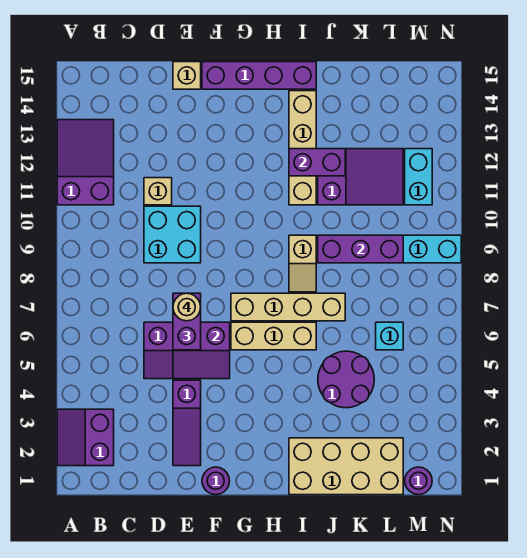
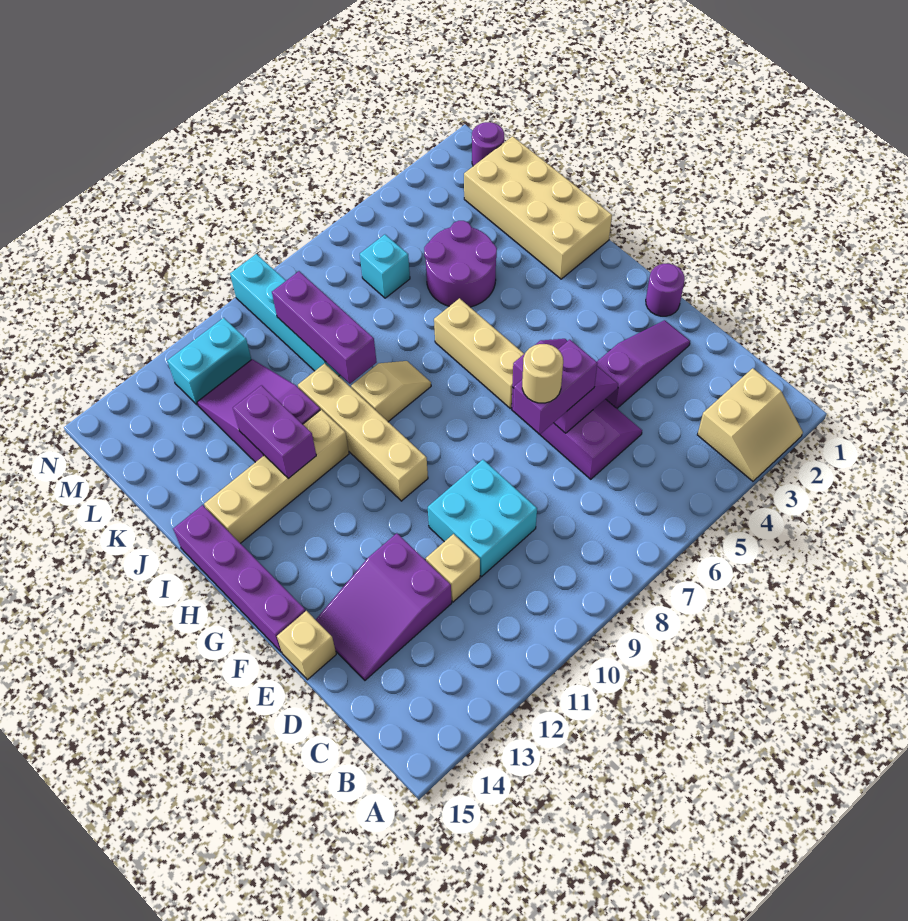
purple slope A2:B3 level 1 top B -> tan slope A2:B3 level 1 top B
purple slope A11:B13 level 1 top 11 -> purple slope D12:E14 level 1 top 12
tan brick G7:J7 level 1 -> tan brick G10:J10 level 1

